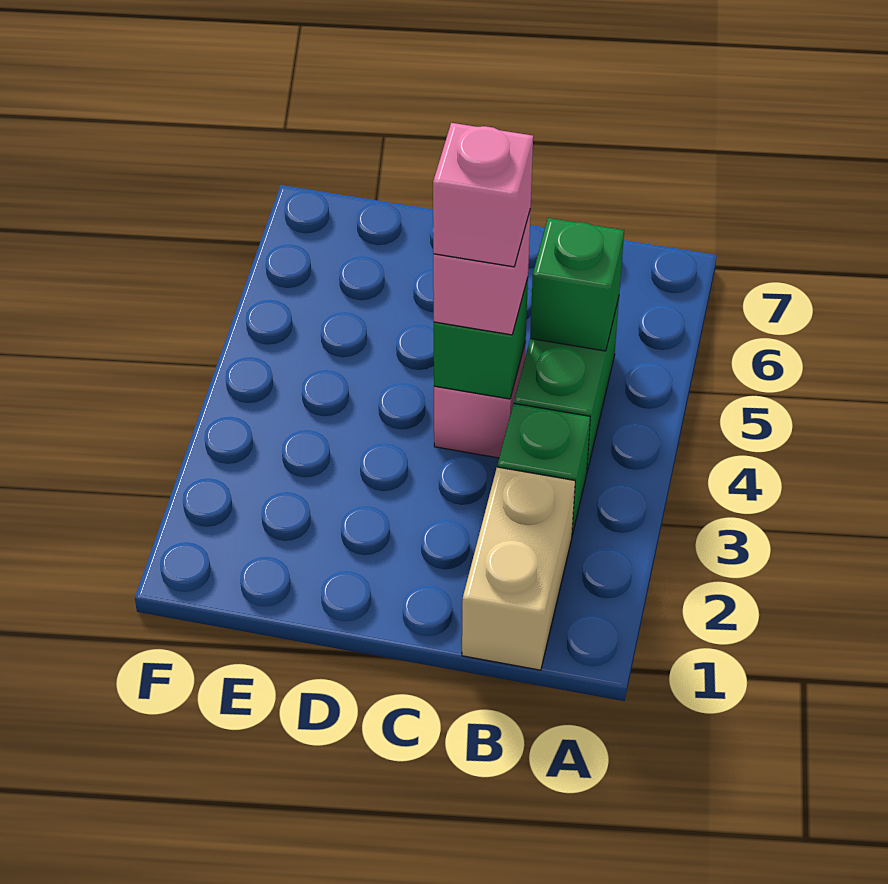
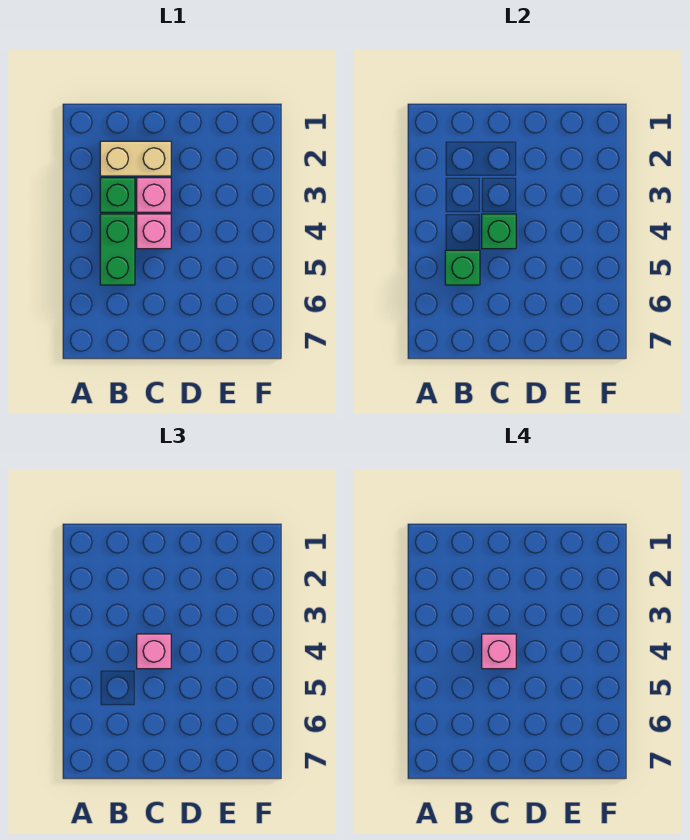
tan brick B1:B2 level 1 -> tan brick B2:C2 level 1
none -> pink brick C3 level 1

